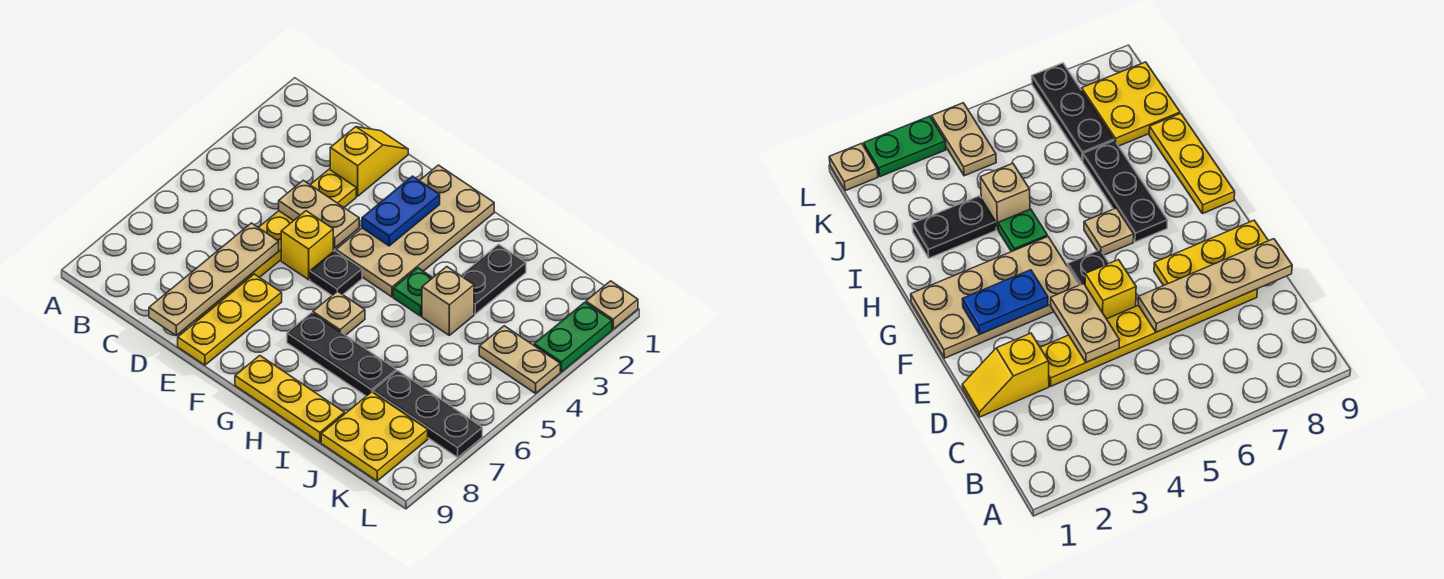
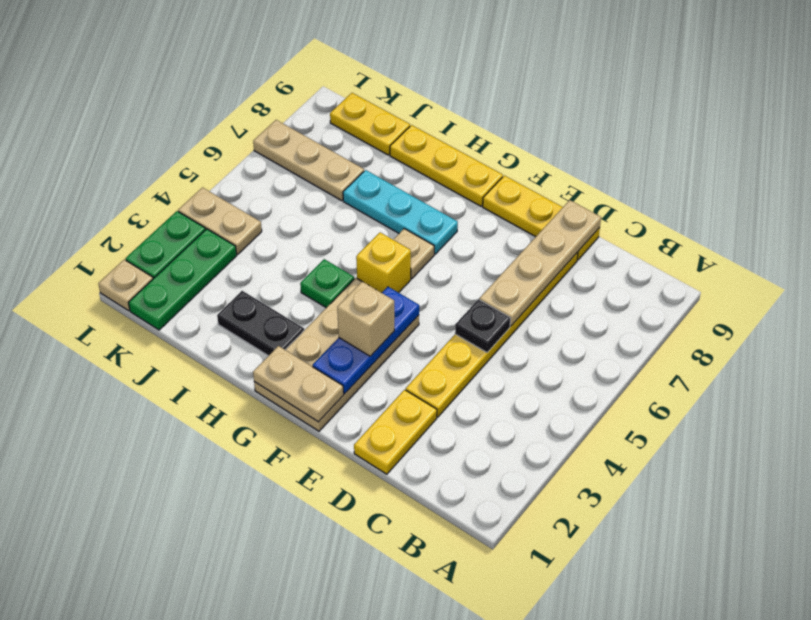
yellow slope D1:D2 level 1 top 2 -> yellow plate D1:D2 level 1
tan plate D4:E4 level 2 -> tan plate F1:G1 level 2
yellow brick E5 level 1 -> yellow brick G5 level 1
yellow plate E7:E9 level 1 -> yellow plate D9:F9 level 1
blue plate F2:F3 level 2 -> blue plate F2:F4 level 2
black plate F5 level 1 -> black plate D5 level 2
black plate G7:I7 level 1 -> cyan plate G7:I7 level 1
black plate I2:I3 level 1 -> black plate H2:I2 level 1
tan brick I4 level 1 -> tan brick F3 level 3
black plate J7:L7 level 1 -> tan plate J7:L7 level 1
yellow plate J8:K9 level 1 -> yellow plate J9:K9 level 1
none -> green plate K1:K3 level 1

